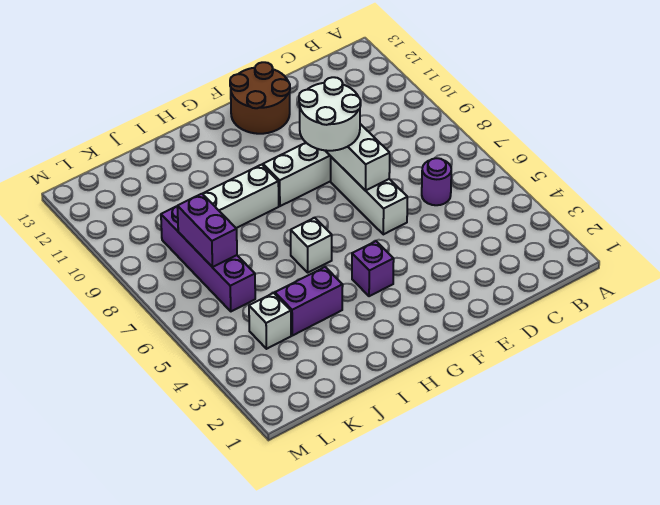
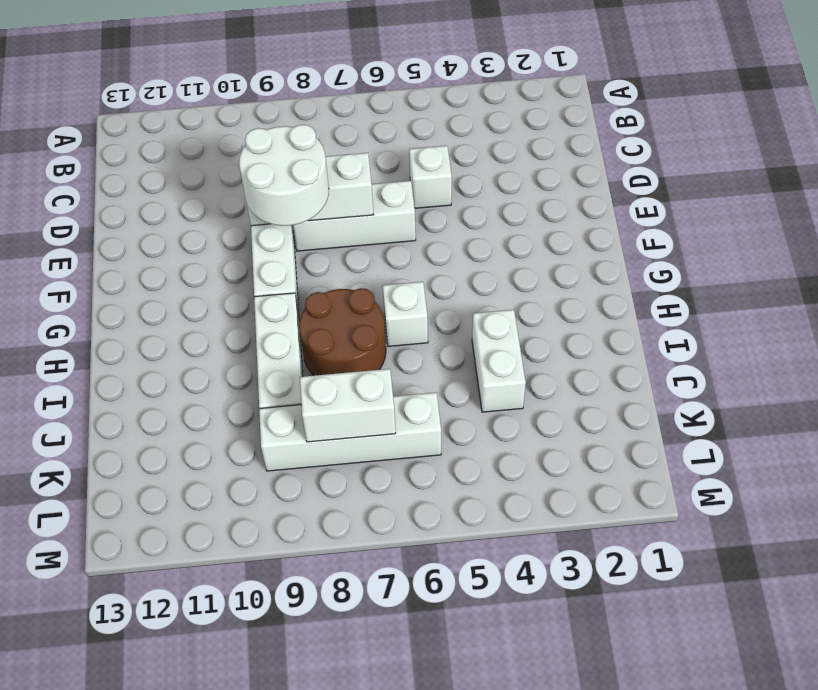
purple round brick C6 level 1 -> none
brown round brick E12:F13 level 1 -> brown round brick H7:I8 level 1
purple brick G4 level 1 -> none
purple brick I4:J4 level 1 -> white brick I4:J4 level 1
white brick K4 level 1 -> white brick D5 level 1
purple brick K6:K9 level 1 -> white brick K6:K9 level 1
purple brick K7:K8 level 2 -> white brick K7:K8 level 2

